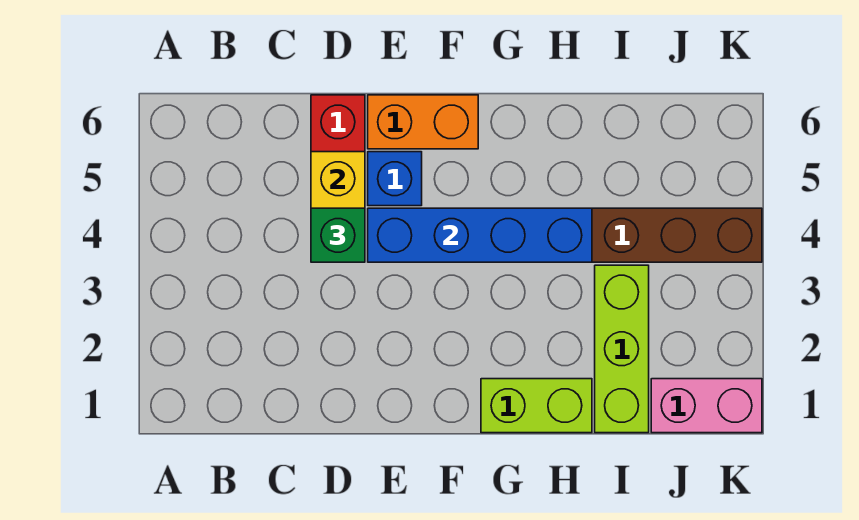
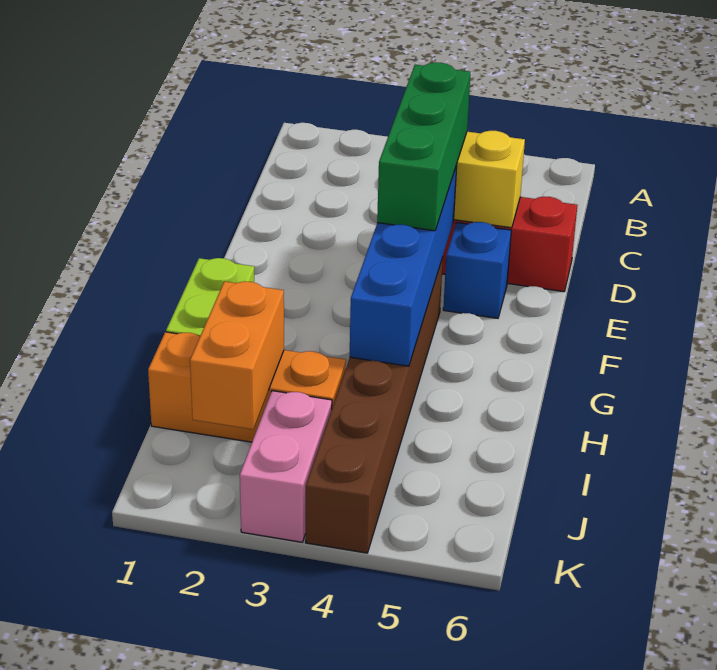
green brick D4 level 3 -> green brick D4:F4 level 3
orange brick E6:F6 level 1 -> orange brick I2:J2 level 2
lime brick I1:I3 level 1 -> orange brick I1:I3 level 1
pink brick J1:K1 level 1 -> pink brick J3:K3 level 1

